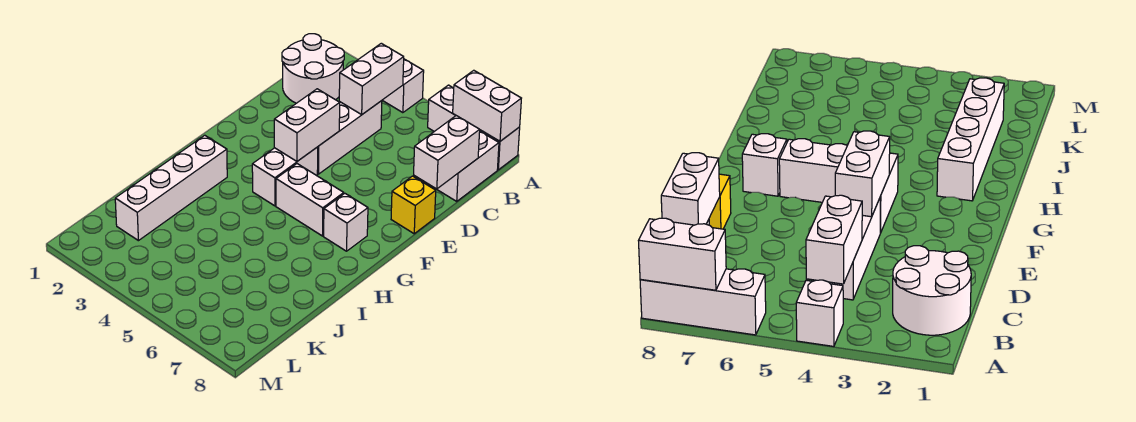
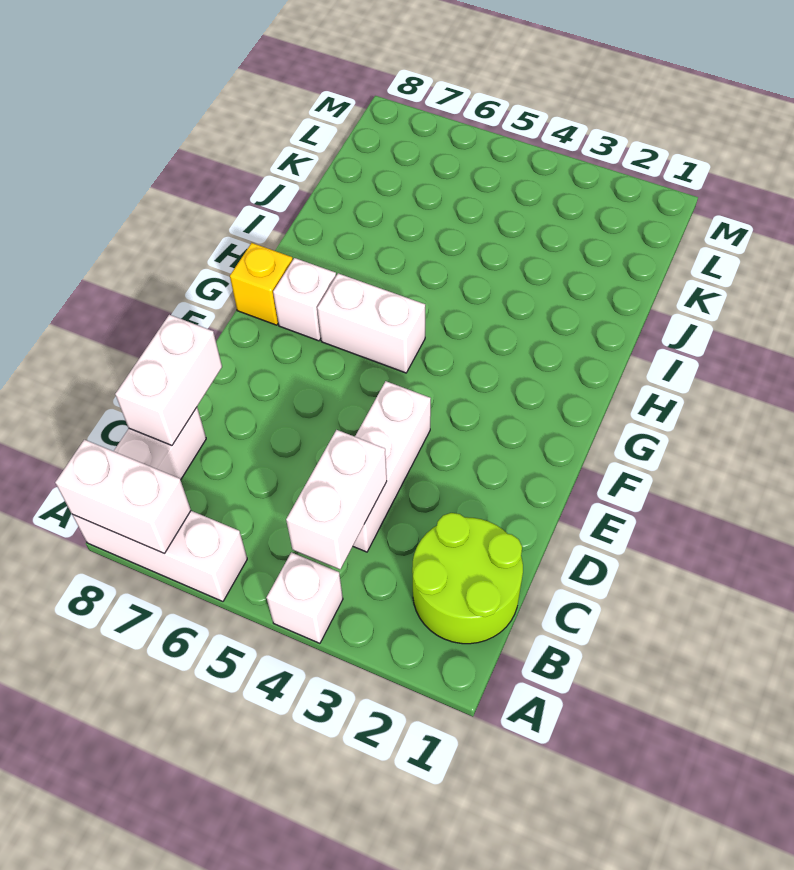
white round brick B1:C2 level 1 -> lime round brick B1:C2 level 1
white brick E4:F4 level 2 -> none
yellow brick E8 level 1 -> yellow brick G8 level 1
white brick F4:G4 level 1 -> none
white brick H2:K2 level 1 -> none

